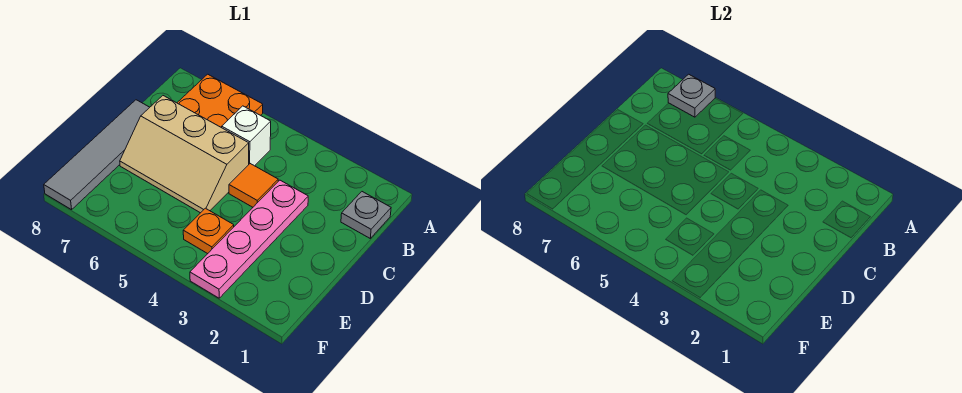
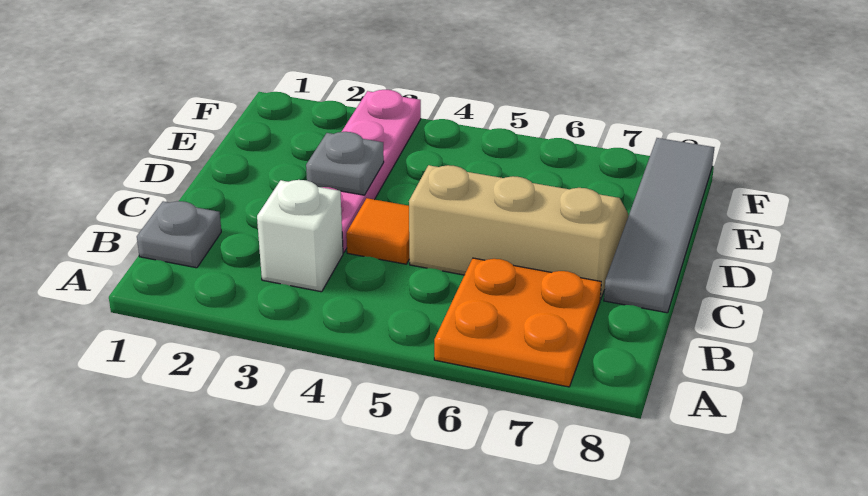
grey plate A7 level 2 -> grey plate D3 level 2
white brick B5 level 1 -> white brick B3 level 1
orange plate E4 level 1 -> none

